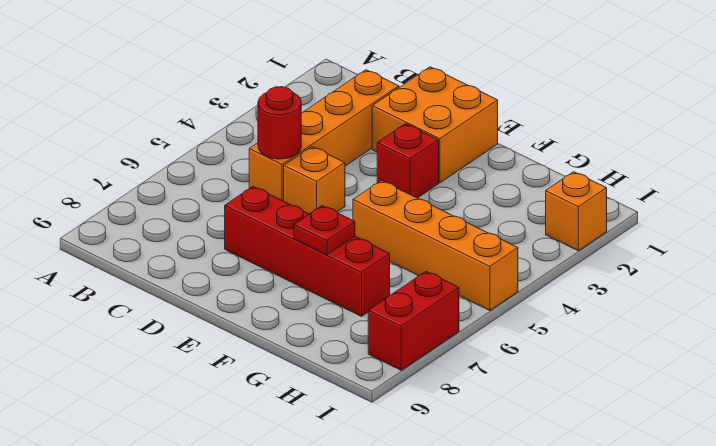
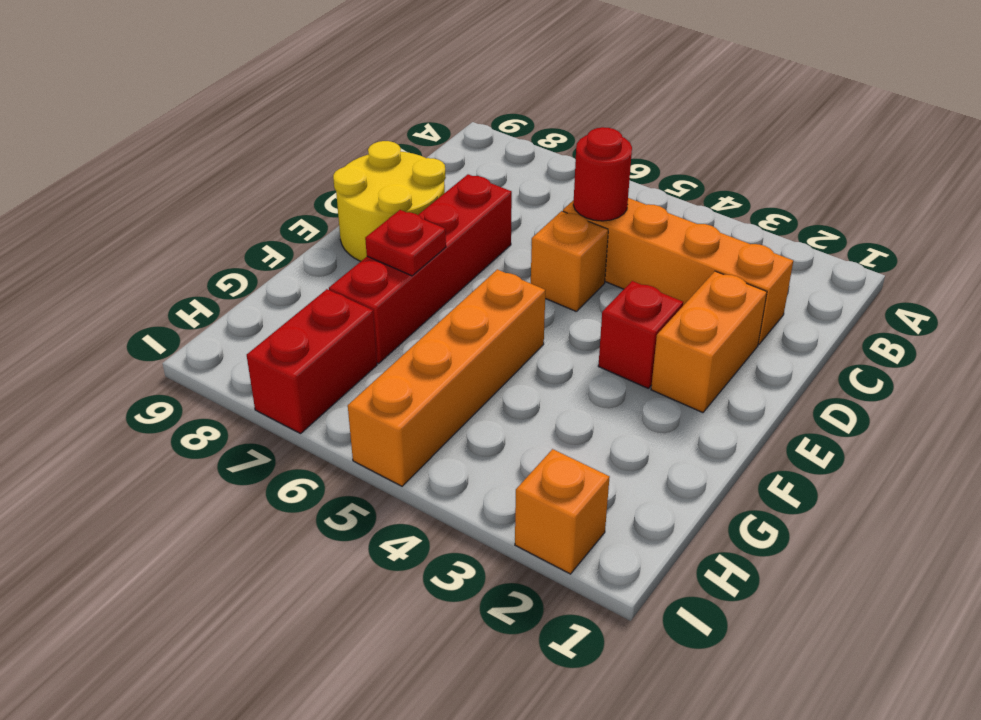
orange brick D1:E2 level 1 -> orange brick D2:E2 level 1
none -> yellow round brick D8:E9 level 1
red brick I7:I8 level 1 -> red brick H7:I7 level 1

